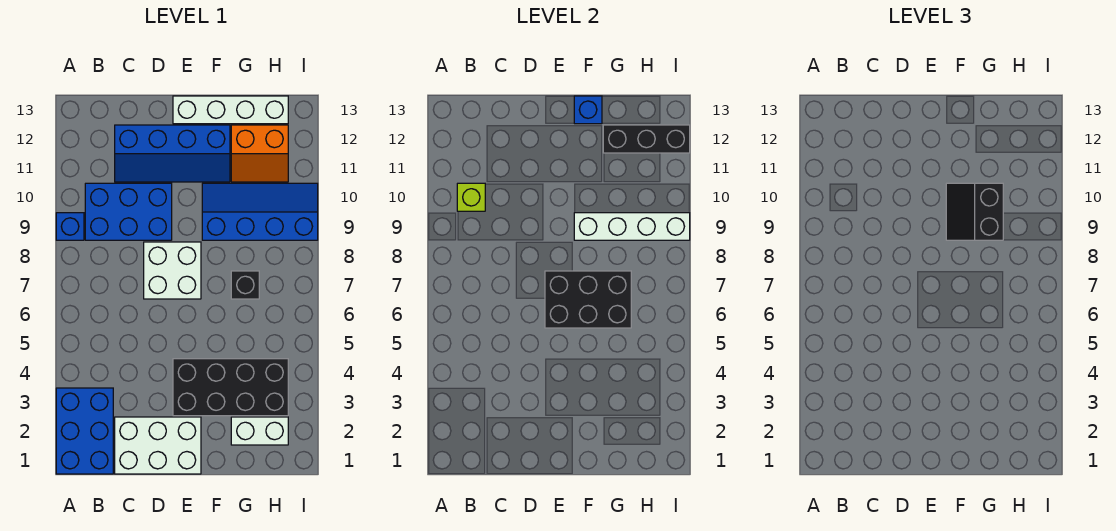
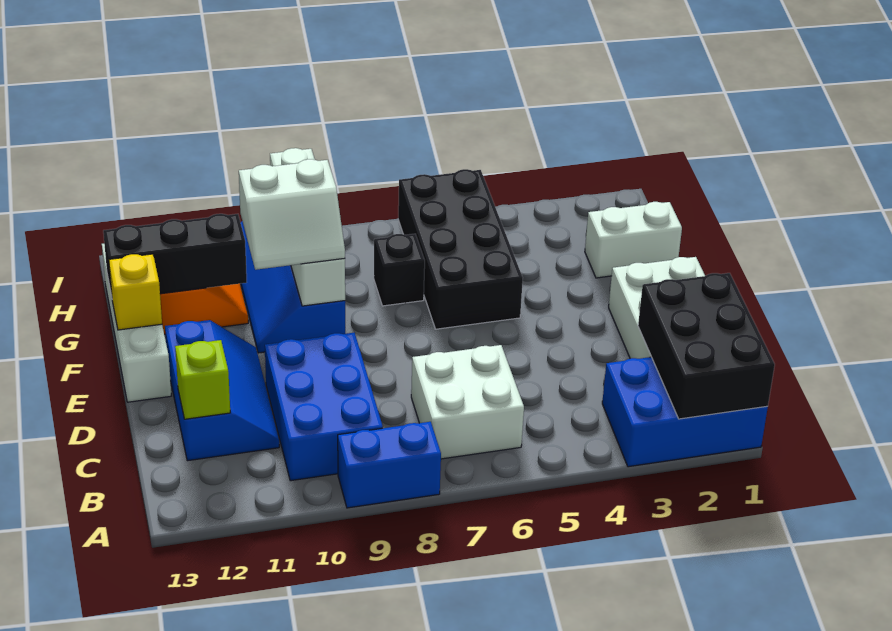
blue brick A9 level 1 -> blue brick A8:A9 level 1
lime brick B10 level 2 -> lime brick C12 level 2
blue slope C11:F12 level 1 top 12 -> blue slope C11:E12 level 1 top 12
white brick D7:E8 level 1 -> white brick B6:C7 level 1
black brick E3:H4 level 1 -> black brick F5:I6 level 1
black brick E6:G7 level 2 -> black brick A1:C2 level 2
black slope F9:G10 level 3 top G -> white slope F9:G10 level 3 top G
blue brick F13 level 2 -> yellow brick F13 level 2
white brick G2:H2 level 1 -> white brick G1:G2 level 1
black brick G12:I12 level 2 -> black brick G11:G13 level 2

